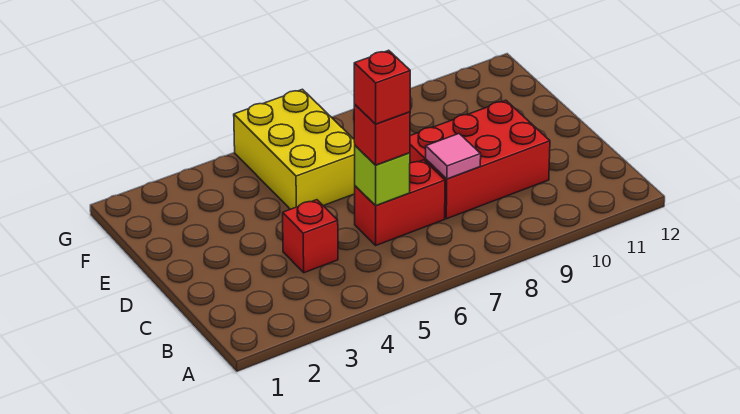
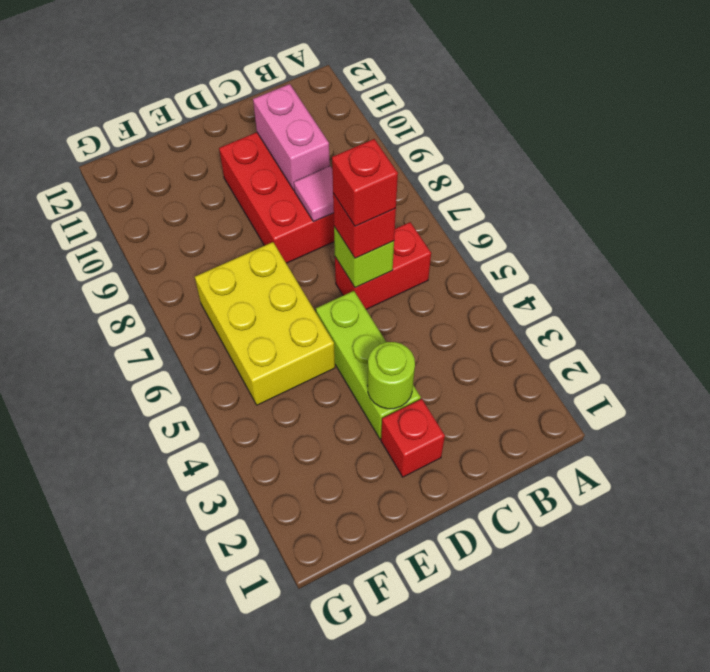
red brick C4 level 1 -> red brick D2 level 1
red brick C6:C7 level 1 -> red brick B6:C6 level 1
none -> pink brick C9:C10 level 2
none -> lime brick D3:D5 level 1
none -> lime round brick D3 level 2
yellow brick E5:G6 level 1 -> yellow brick E5:F7 level 1

